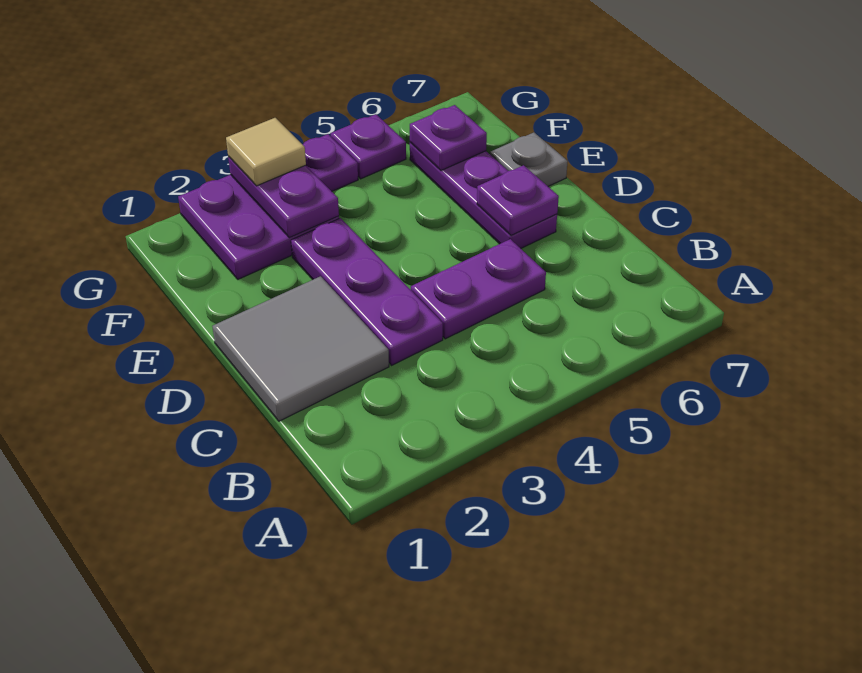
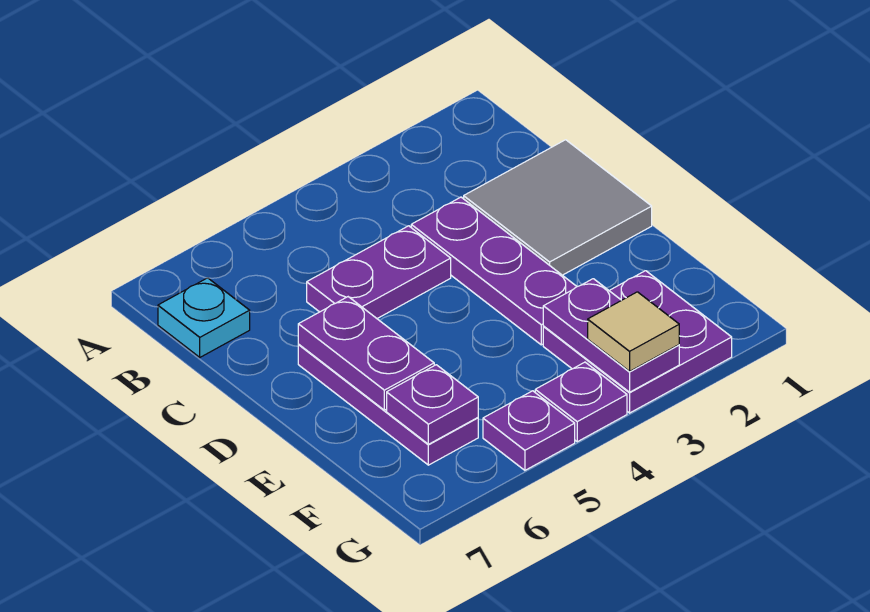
none -> cyan plate B7 level 1
purple plate D6 level 2 -> purple plate D6:E6 level 2
grey plate E7 level 1 -> none

